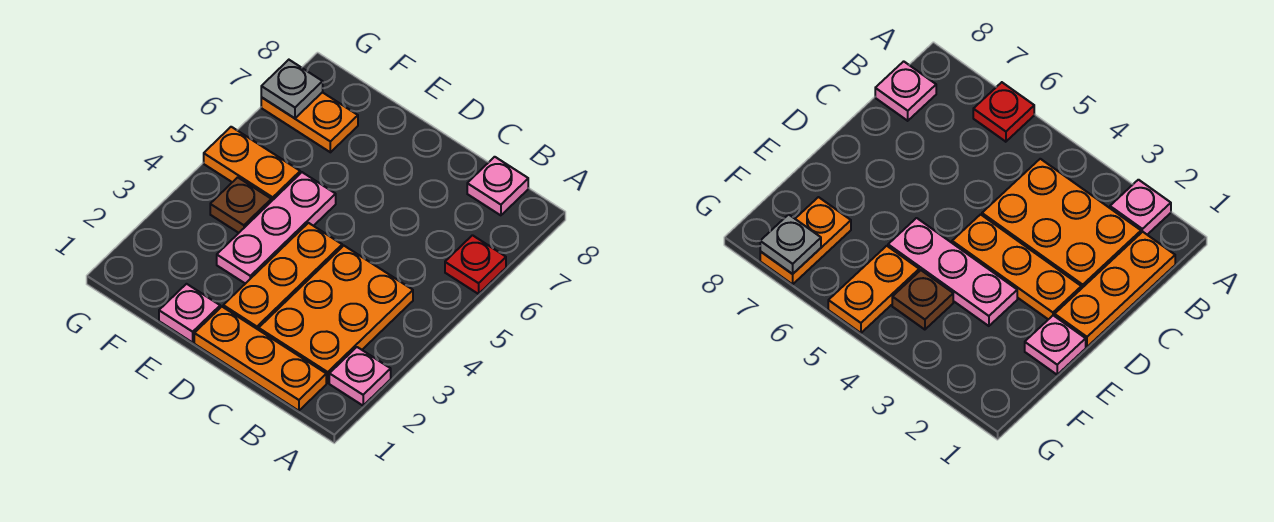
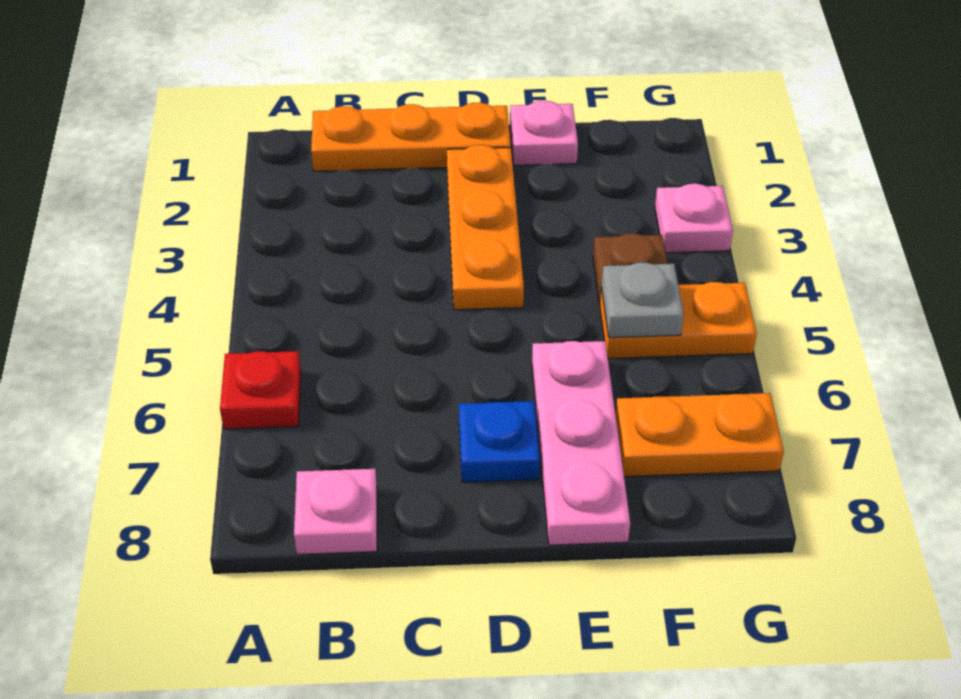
pink plate A2 level 1 -> pink plate G3 level 1
orange plate B2:C4 level 1 -> none
none -> blue plate D7 level 1
pink plate E3:E5 level 1 -> pink plate E6:E8 level 1
grey plate G7 level 2 -> grey plate F5 level 2

